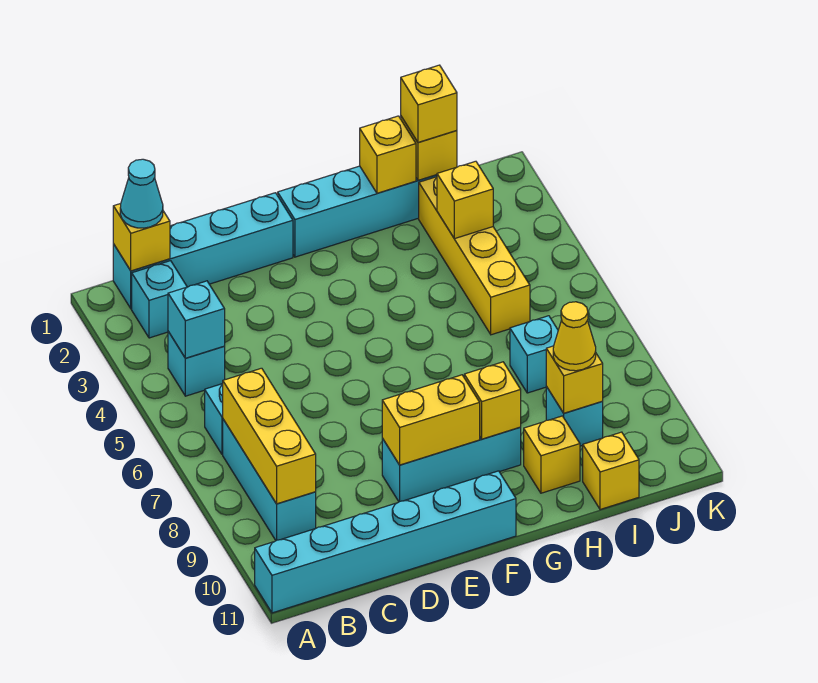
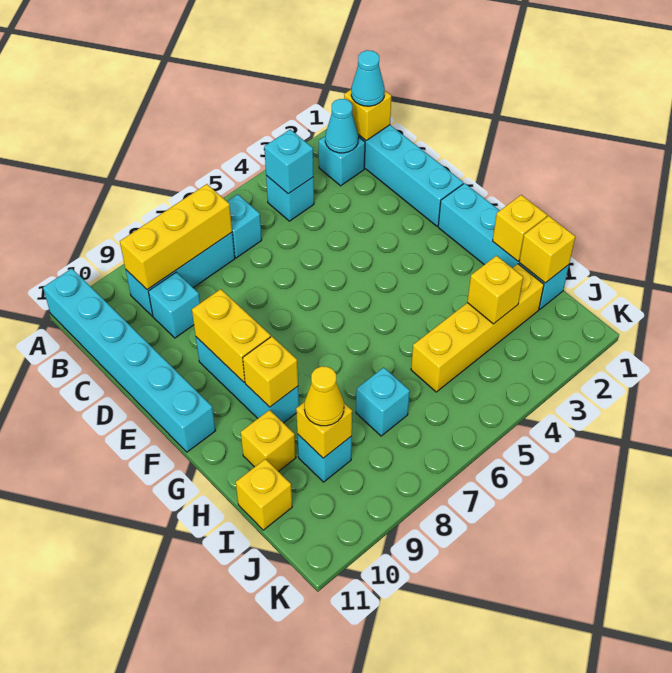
none -> cyan cone B2 level 2
none -> cyan brick C9 level 1
yellow brick I1 level 3 -> none

